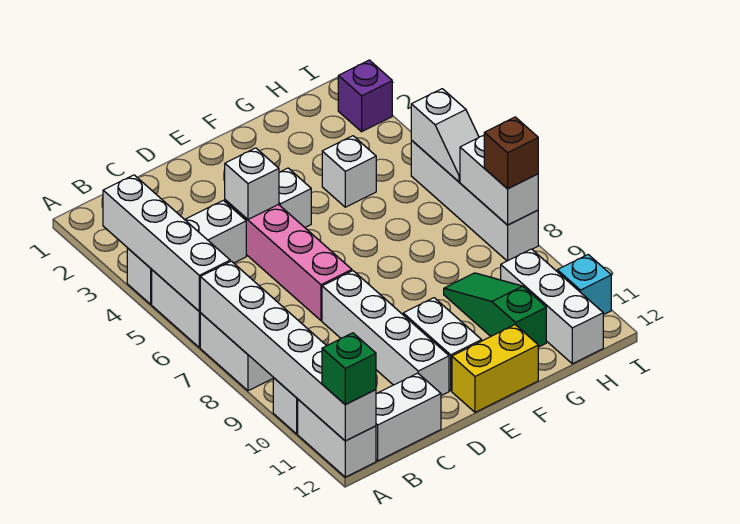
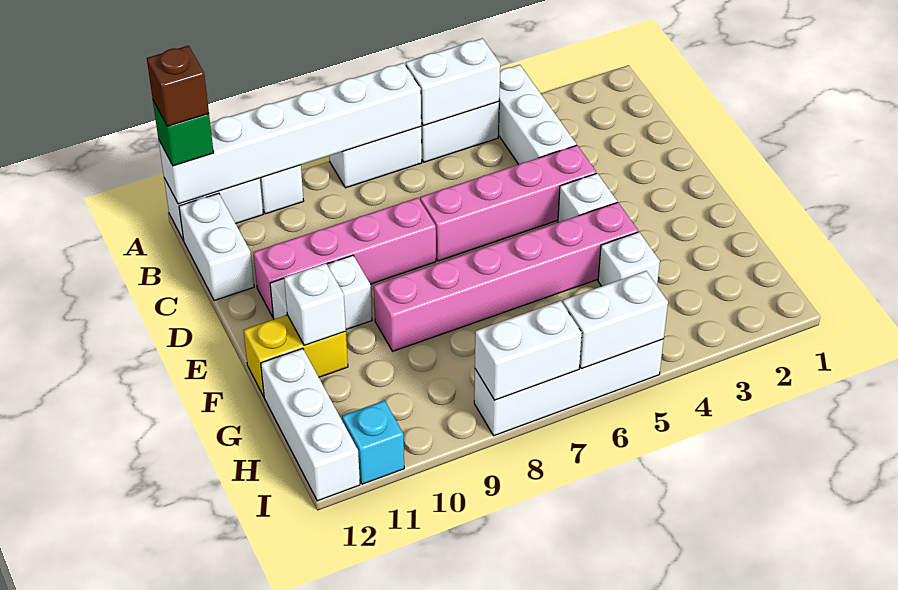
white brick A3:A6 level 2 -> white brick A5:A6 level 2
white brick D4 level 2 -> white brick F11 level 2
white brick D8:D11 level 1 -> pink brick D8:D11 level 1
yellow brick E12:F12 level 1 -> yellow brick F11:F12 level 1
none -> pink brick F4:F9 level 1
green slope G9:G11 level 1 top 11 -> none
white brick H10:H12 level 1 -> white brick G12:I12 level 1
purple brick I2 level 1 -> none
white slope I5:I6 level 2 top 5 -> white brick I5:I6 level 2
brown brick I8 level 3 -> brown brick A12 level 4

